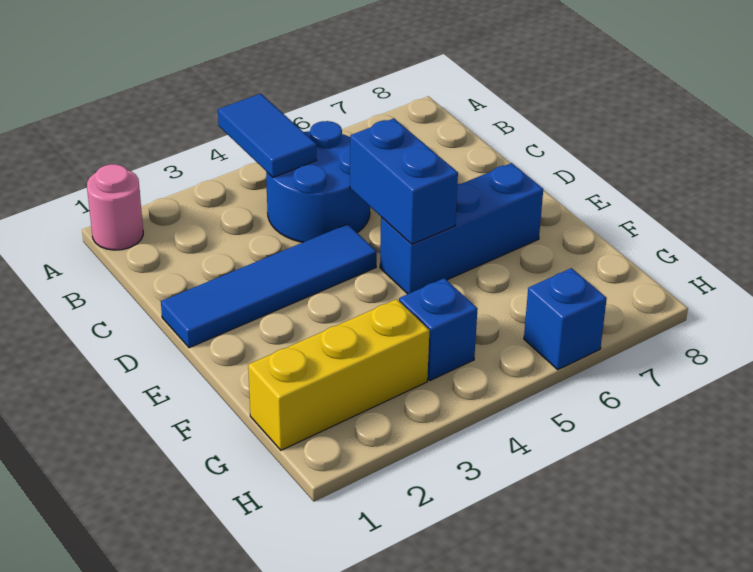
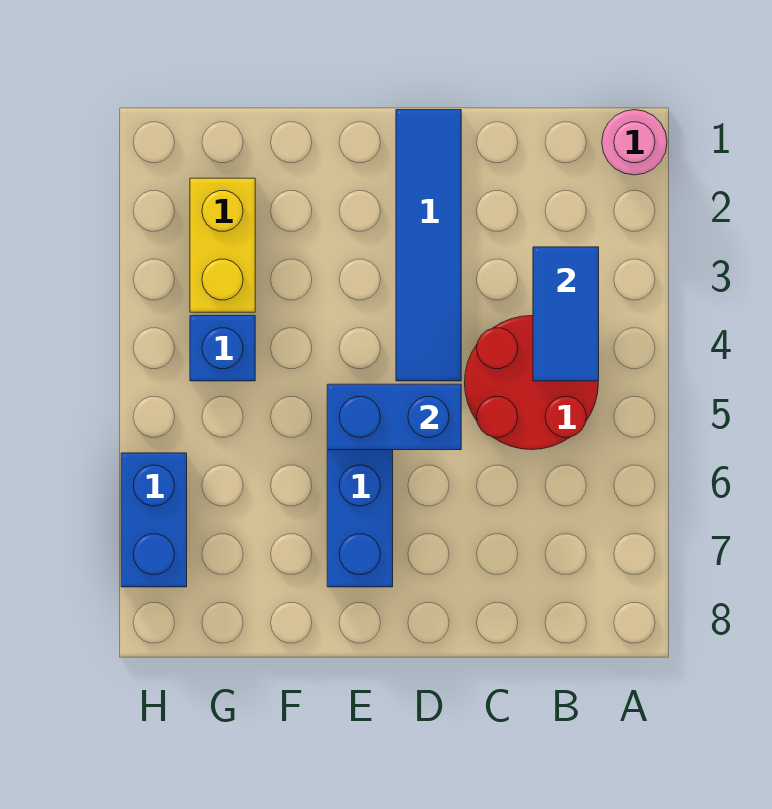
blue tile A4:B4 level 2 -> blue tile B3:B4 level 2
blue round brick B4:C5 level 1 -> red round brick B4:C5 level 1
yellow brick G1:G3 level 1 -> yellow brick G2:G3 level 1
blue brick H6 level 1 -> blue brick H6:H7 level 1

